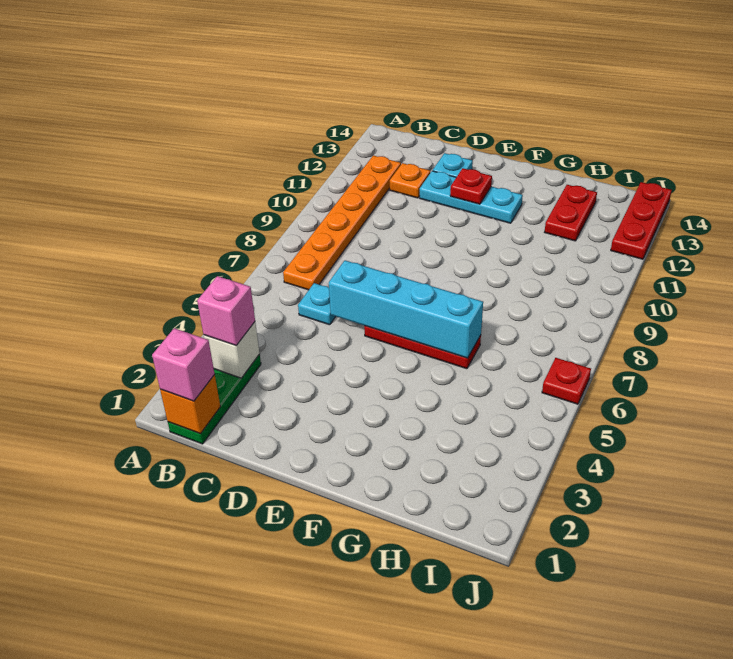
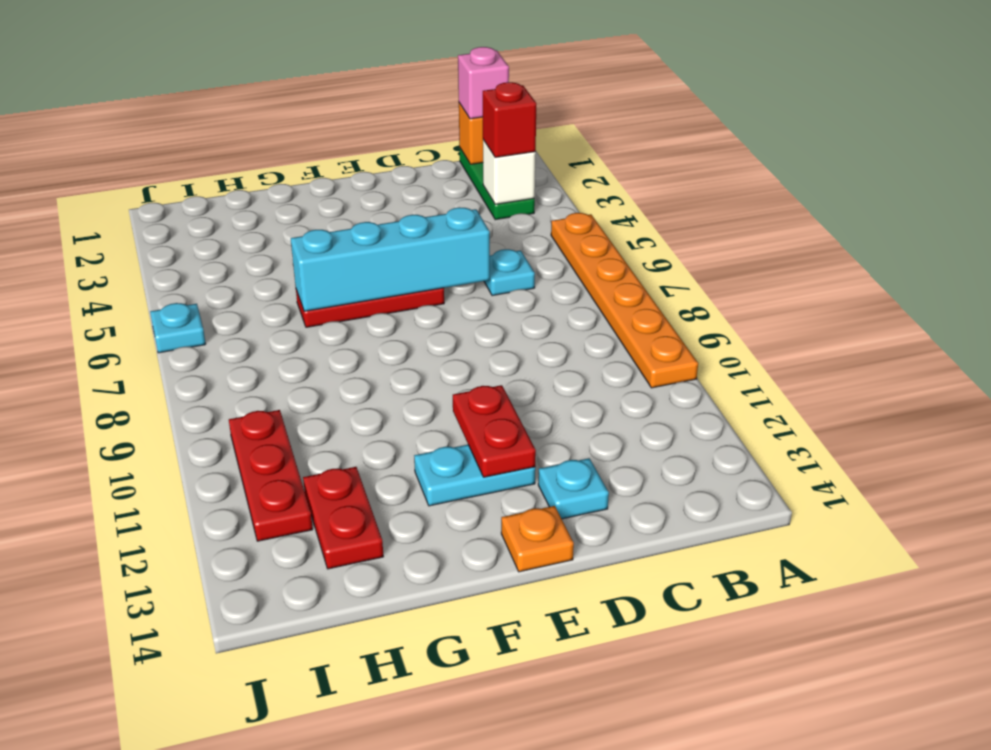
pink brick B3 level 3 -> red brick B3 level 3
orange plate B7:B12 level 1 -> orange plate A5:A10 level 1
orange plate C12 level 1 -> orange plate E14 level 1
cyan plate D12:F12 level 1 -> cyan plate E12:F12 level 1
red plate E12 level 2 -> red plate E11:E12 level 2
red plate J6 level 1 -> cyan plate J6 level 1
red plate J12:J14 level 1 -> red plate I10:I12 level 1

